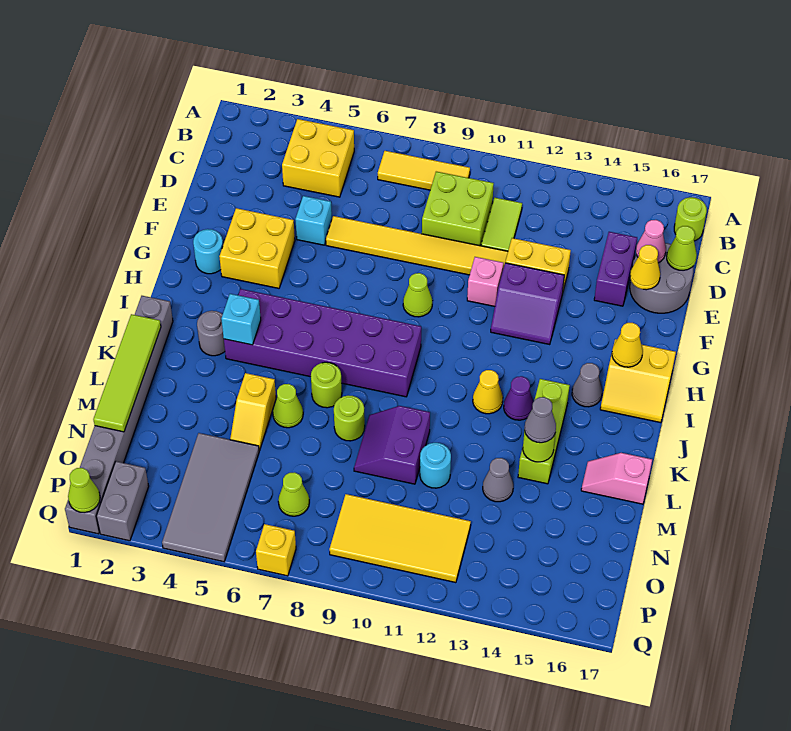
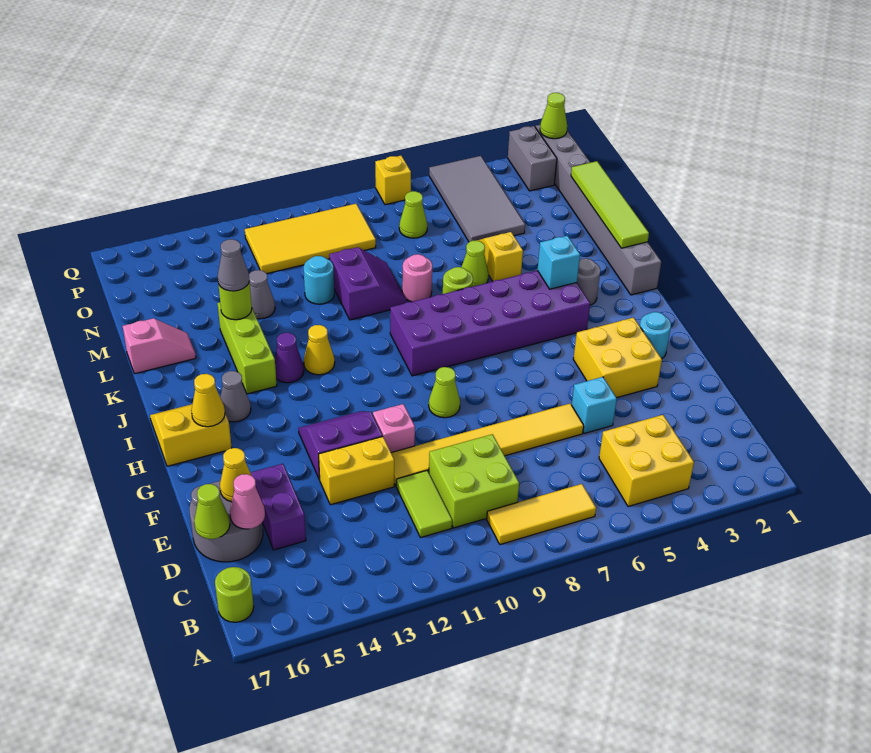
lime round brick L8 level 1 -> pink round brick L8 level 1

